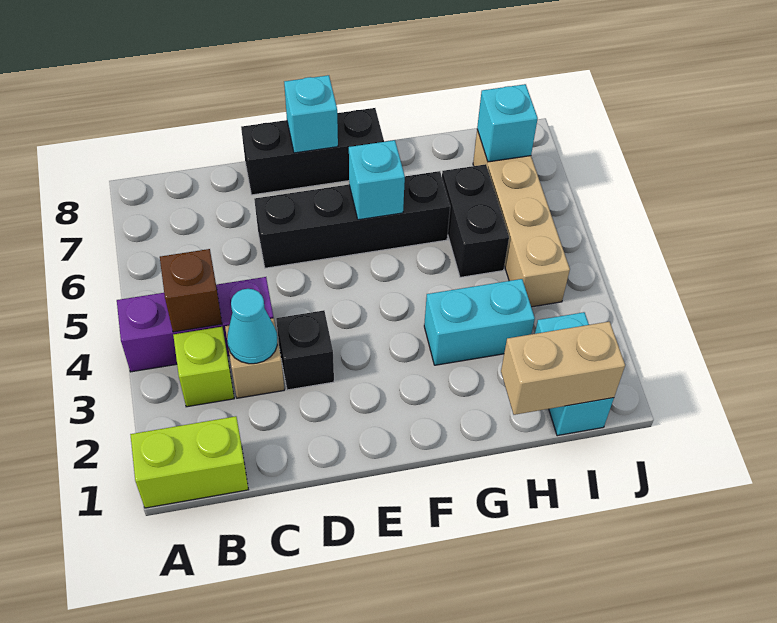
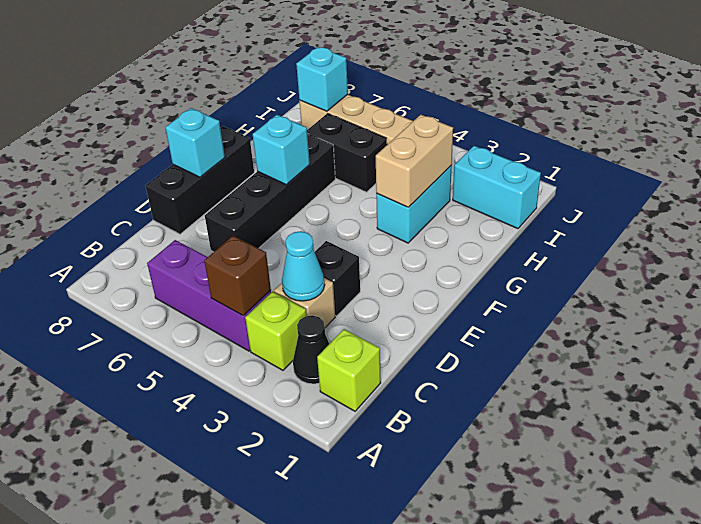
lime brick A1:B1 level 1 -> lime brick B1 level 1
purple brick A4:C4 level 1 -> purple brick B4:B6 level 1
none -> black cone B2 level 1
tan brick H1:I1 level 2 -> tan brick G3:H3 level 2

